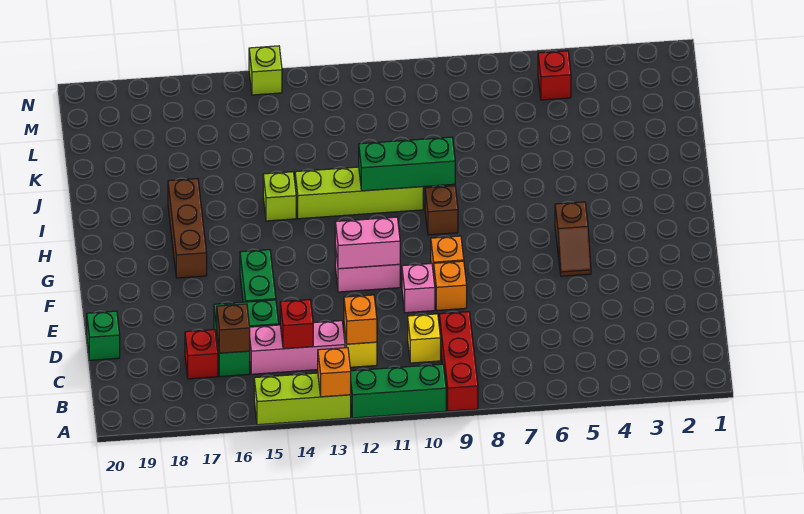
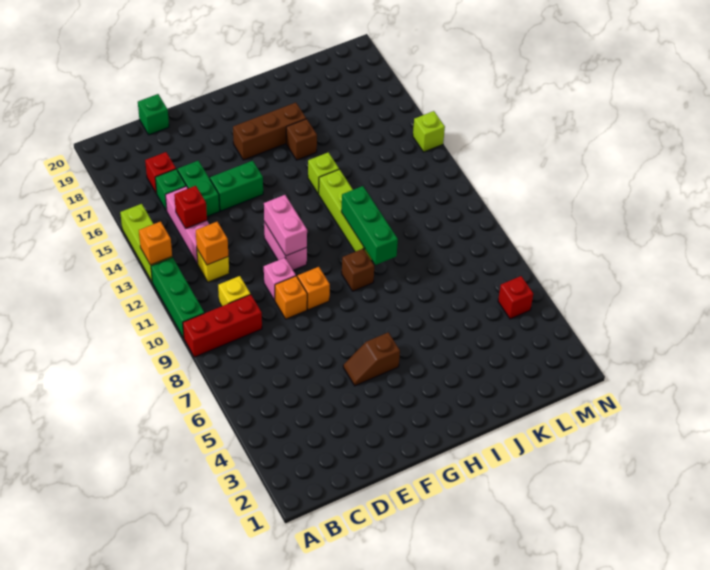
brown brick C16 level 2 -> brown brick I16 level 1

